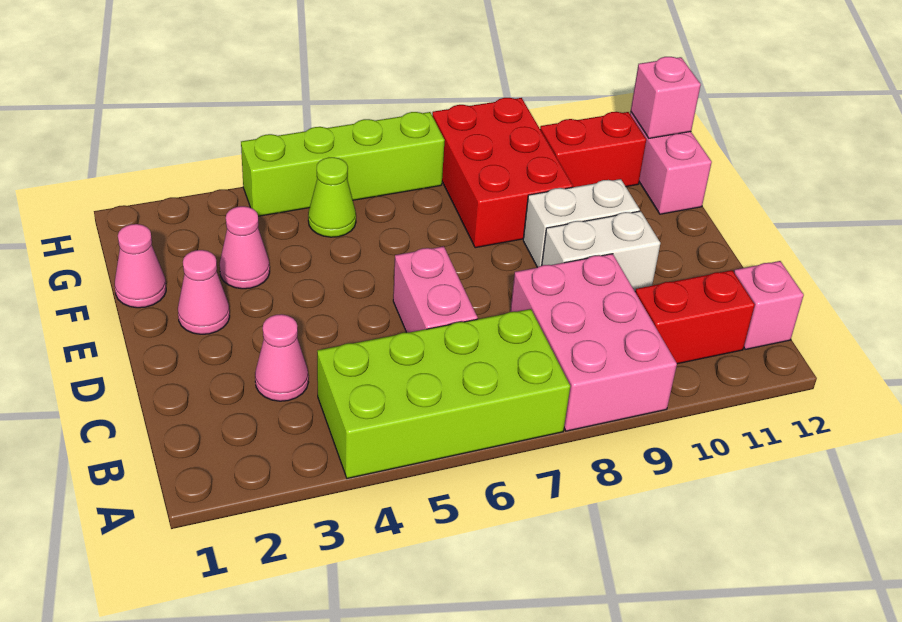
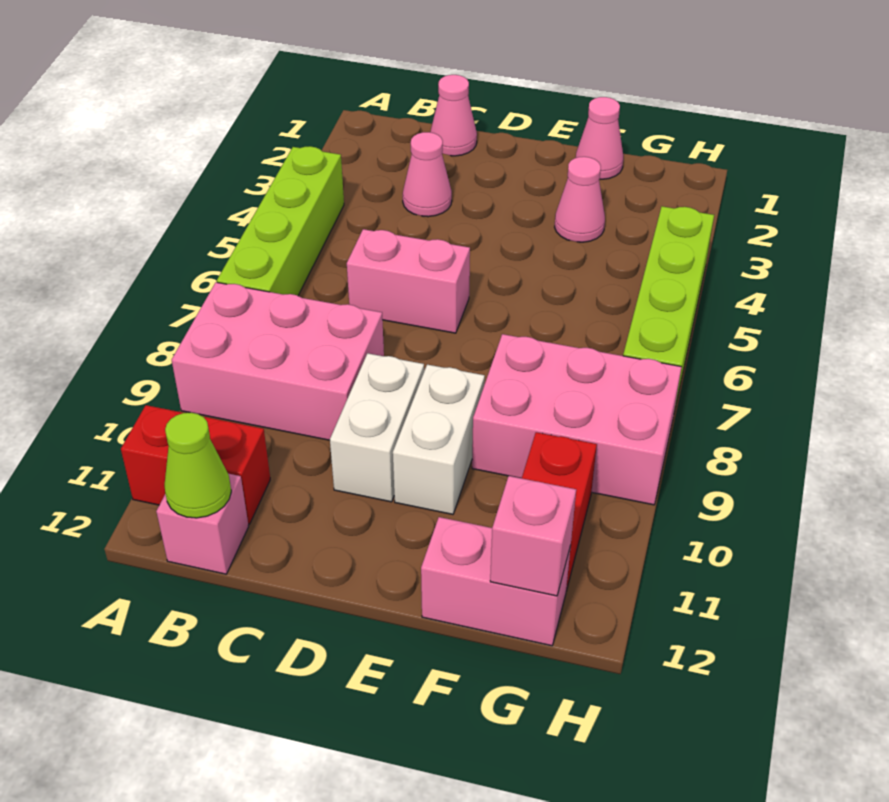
lime brick A4:B7 level 1 -> lime brick A4:A7 level 1
red brick B10:B11 level 1 -> red brick A11:B11 level 1
pink cone E2 level 1 -> pink cone C1 level 1
red brick F8:H9 level 1 -> pink brick F8:H9 level 1
lime cone G5 level 1 -> lime cone B12 level 2

